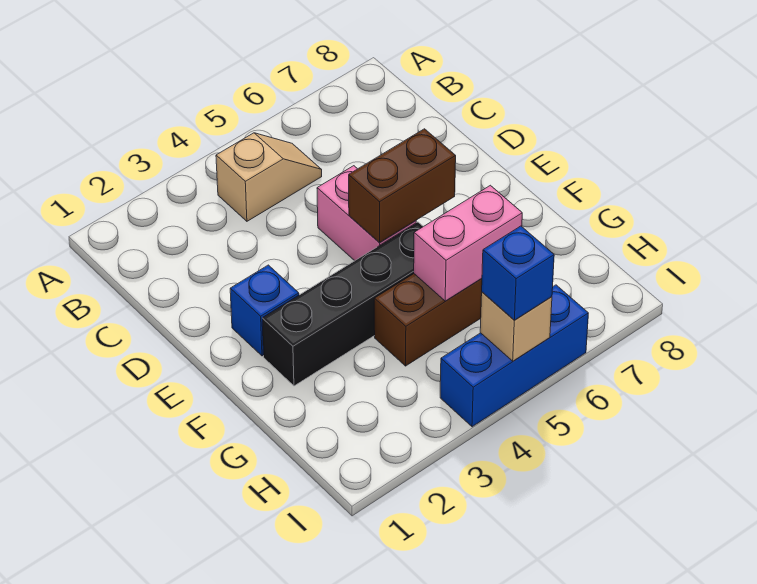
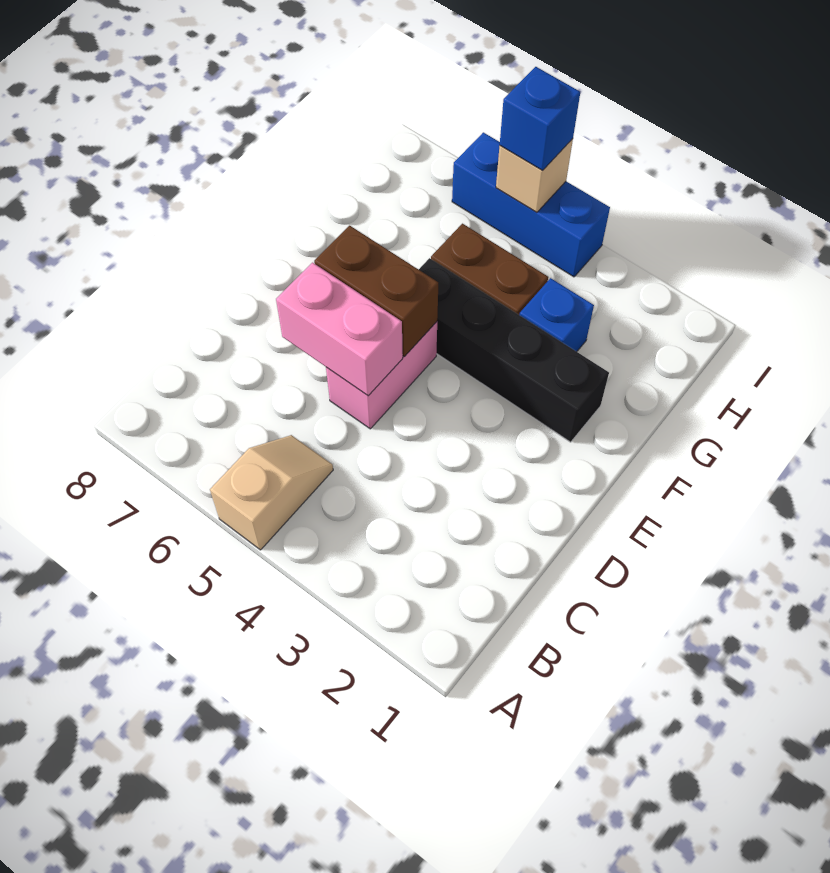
tan slope B4:B5 level 1 top 4 -> tan slope A5:B5 level 1 top A
blue brick E2 level 1 -> blue brick G3 level 1
pink brick G5:G6 level 2 -> pink brick D5:D6 level 2

